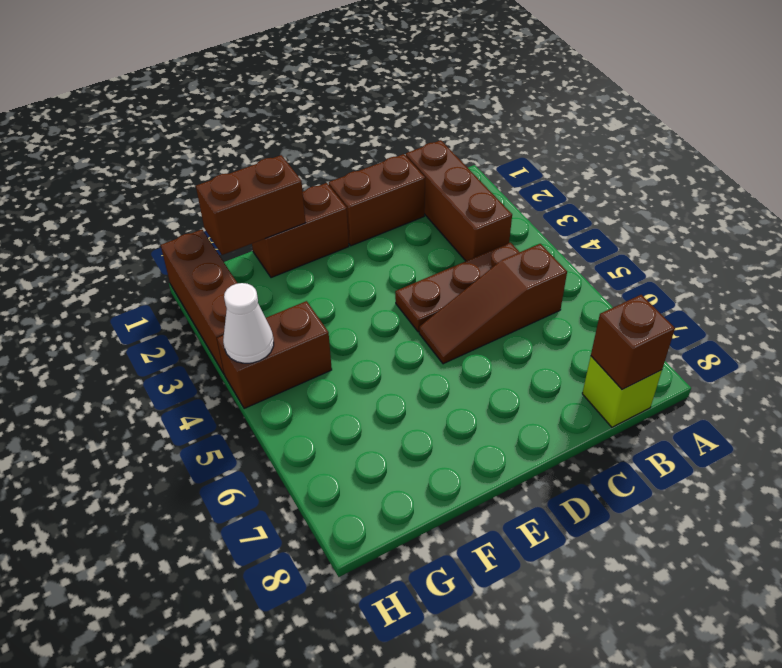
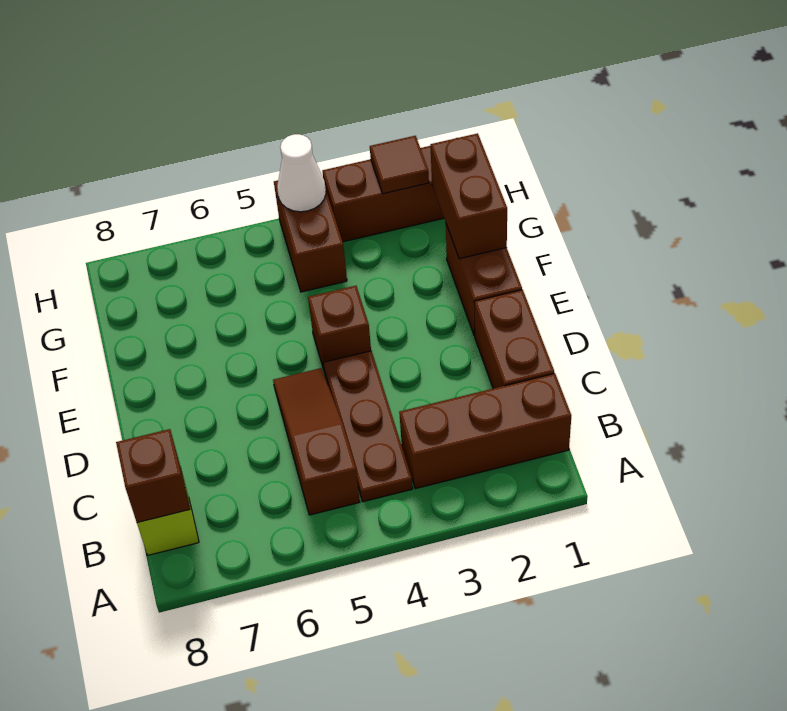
none -> brown brick E4 level 1
none -> brown tile H2 level 2

